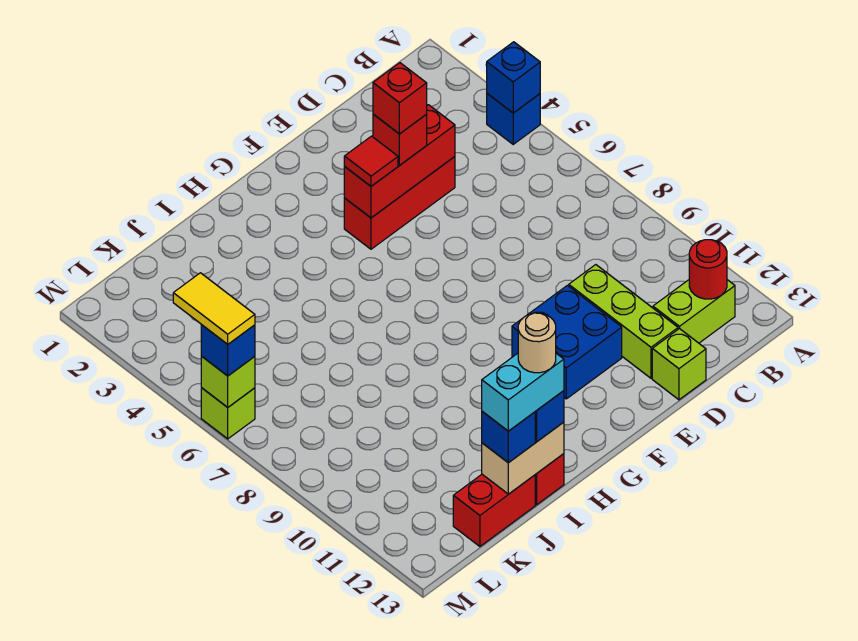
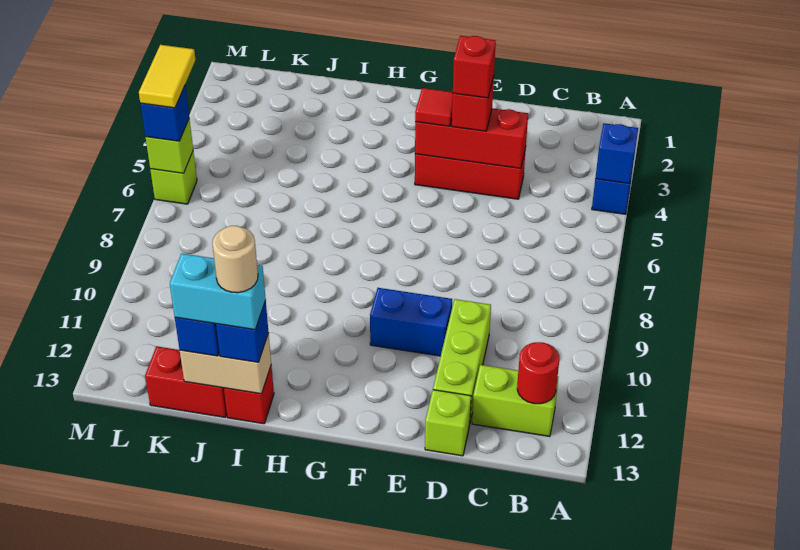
blue brick E10:F11 level 1 -> blue brick E10:F10 level 1

